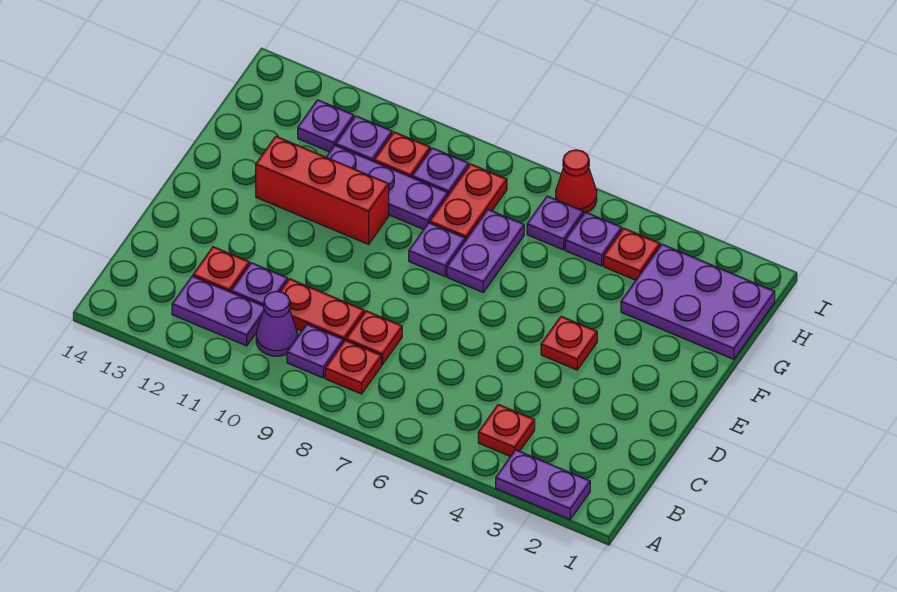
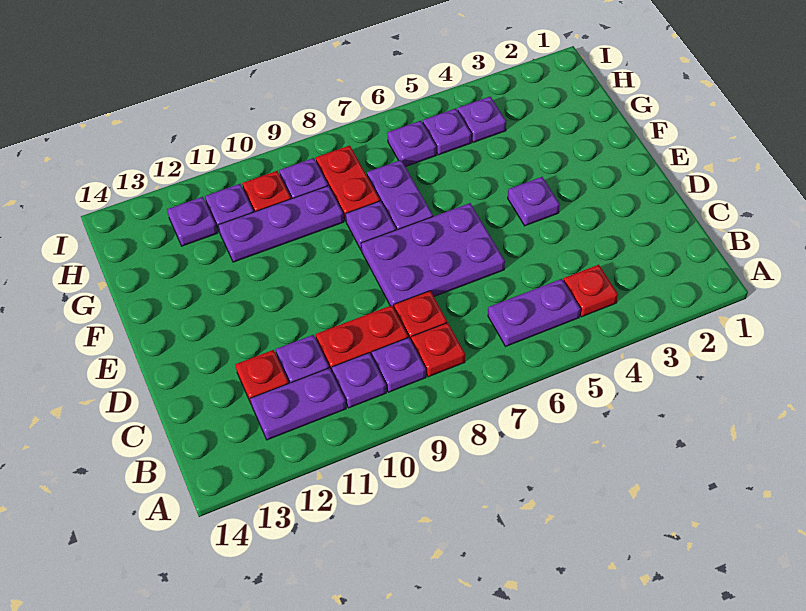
purple plate A2:A3 level 1 -> purple plate B5:B6 level 1
purple cone B10 level 1 -> purple plate B10 level 1
red plate E4 level 1 -> purple plate E4 level 1
red brick F10:F12 level 1 -> none
purple plate G1:H3 level 1 -> purple plate D6:E8 level 1
red plate H4 level 1 -> purple plate H4 level 1
red cone I6 level 1 -> none

